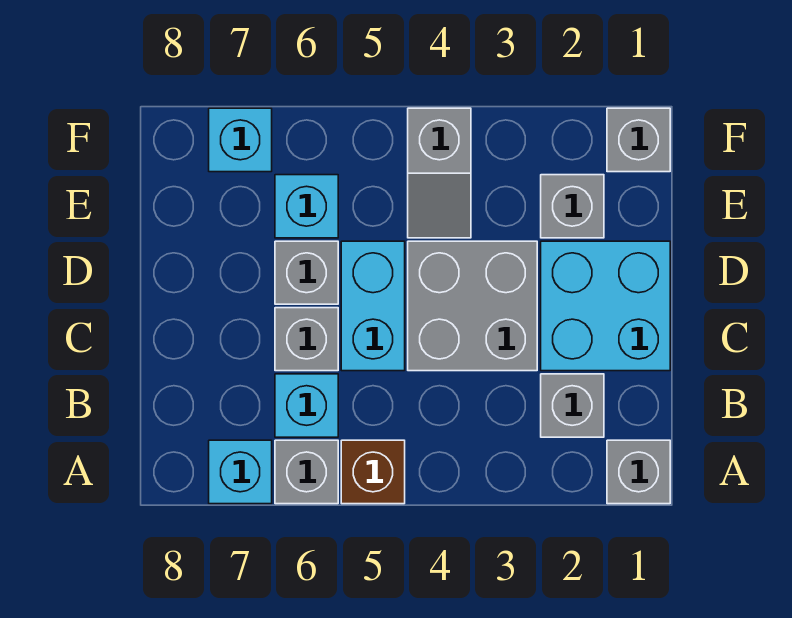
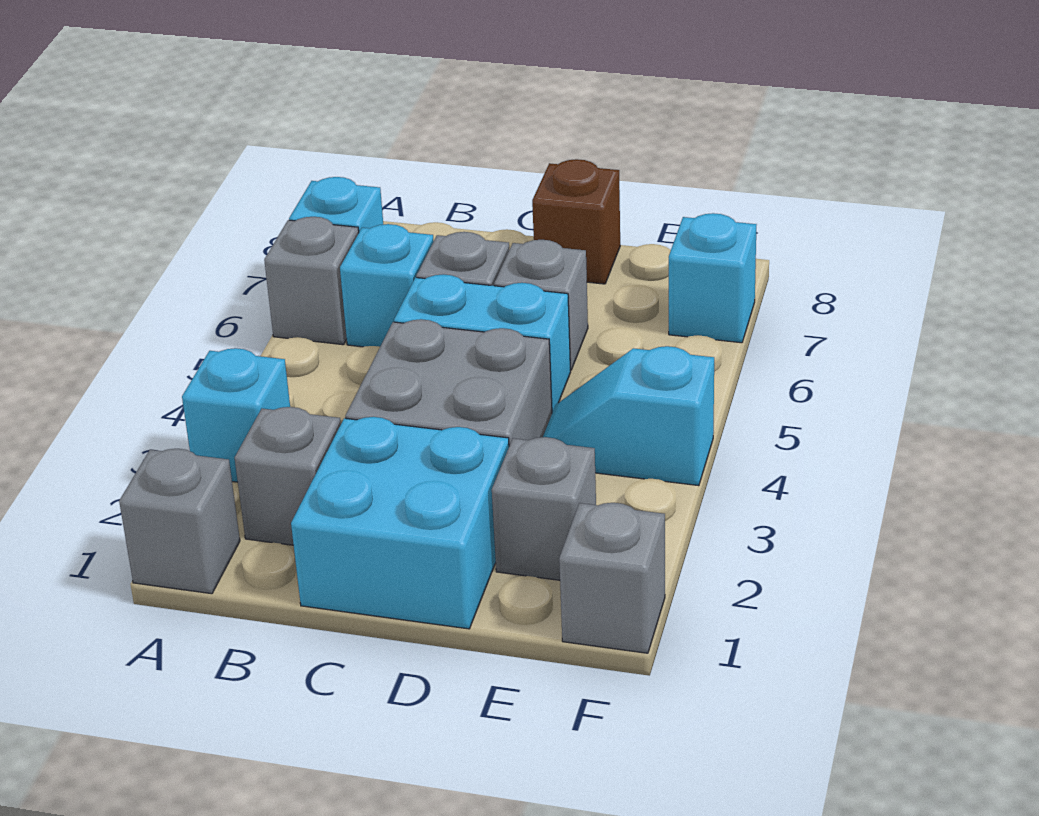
brown brick A5 level 1 -> brown brick D8 level 1
grey slope E4:F4 level 1 top F -> cyan slope E4:F4 level 1 top F
cyan brick E6 level 1 -> cyan brick A3 level 1

